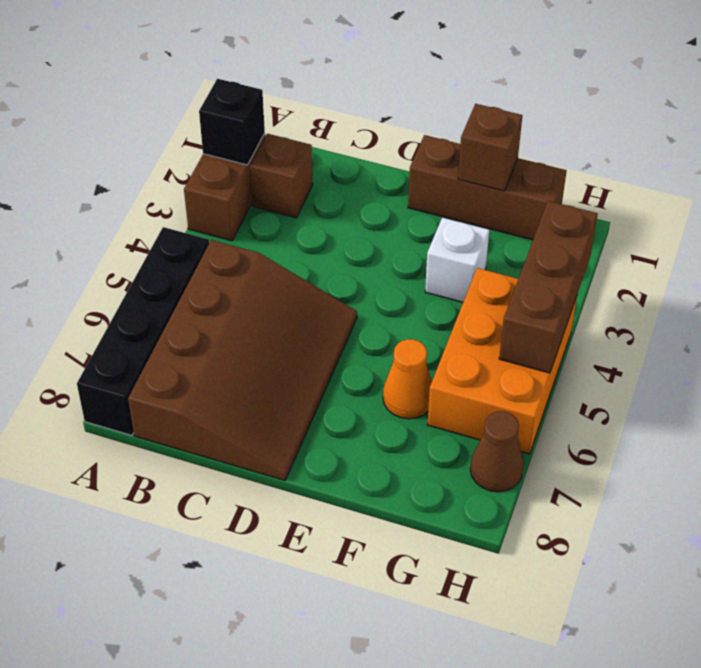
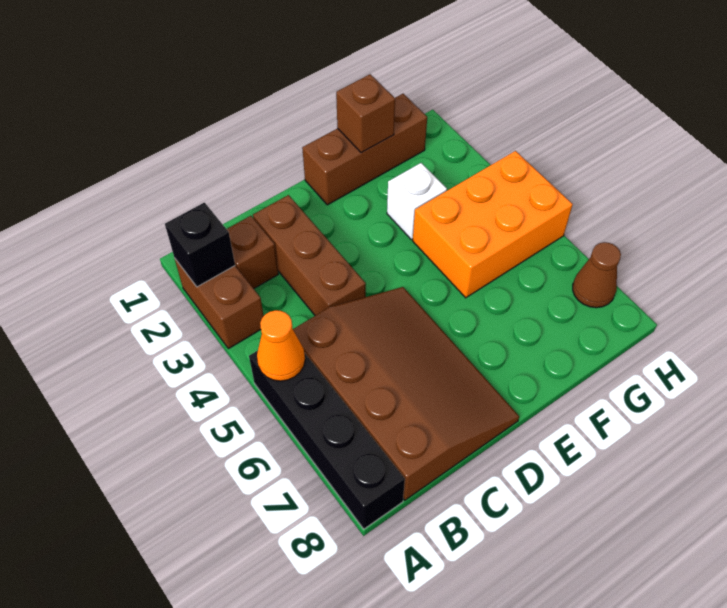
orange cone F6 level 1 -> orange cone A5 level 2
orange brick G4:H6 level 1 -> orange brick F4:H5 level 1
brown brick H3:H5 level 2 -> brown brick C2:C4 level 1

